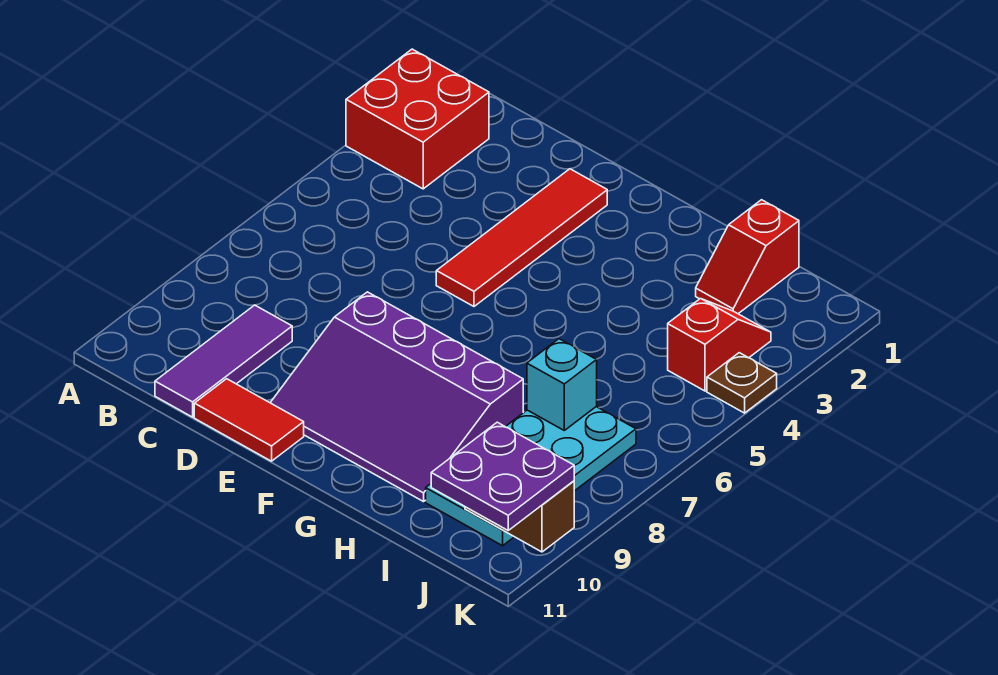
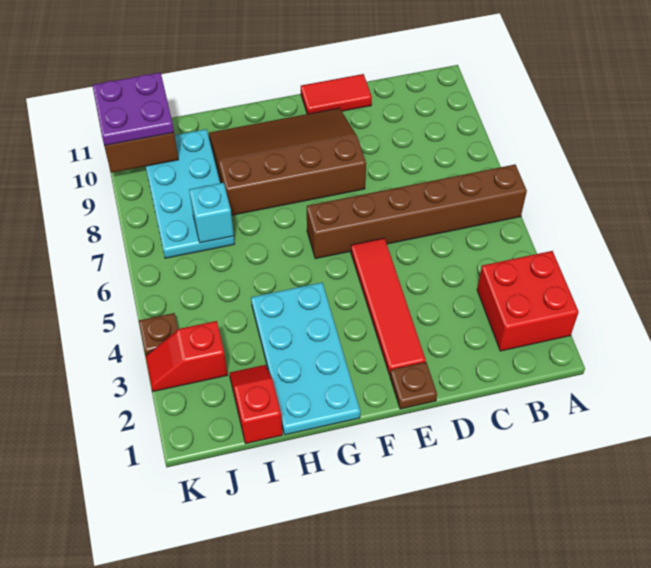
none -> brown brick A6:F6 level 1
purple tile C9:C11 level 1 -> none
none -> brown plate E1 level 1
purple slope E8:H10 level 1 top 8 -> brown slope E8:H10 level 1 top 8
none -> cyan plate G1:H4 level 1
red slope J3:J4 level 1 top 4 -> red slope J3:K3 level 1 top J

